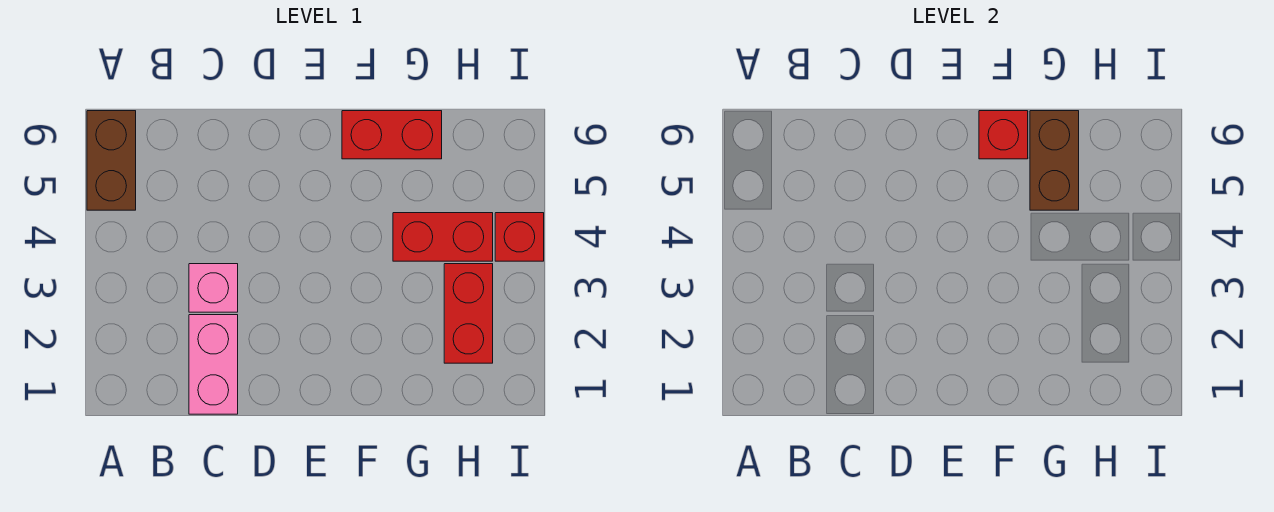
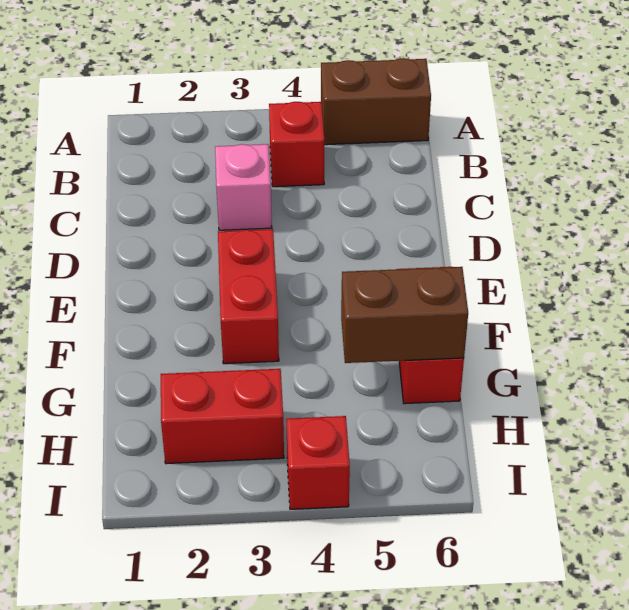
pink brick C1:C2 level 1 -> none
red brick F6 level 2 -> red brick B4 level 1
red brick G4:H4 level 1 -> red brick E3:F3 level 1

